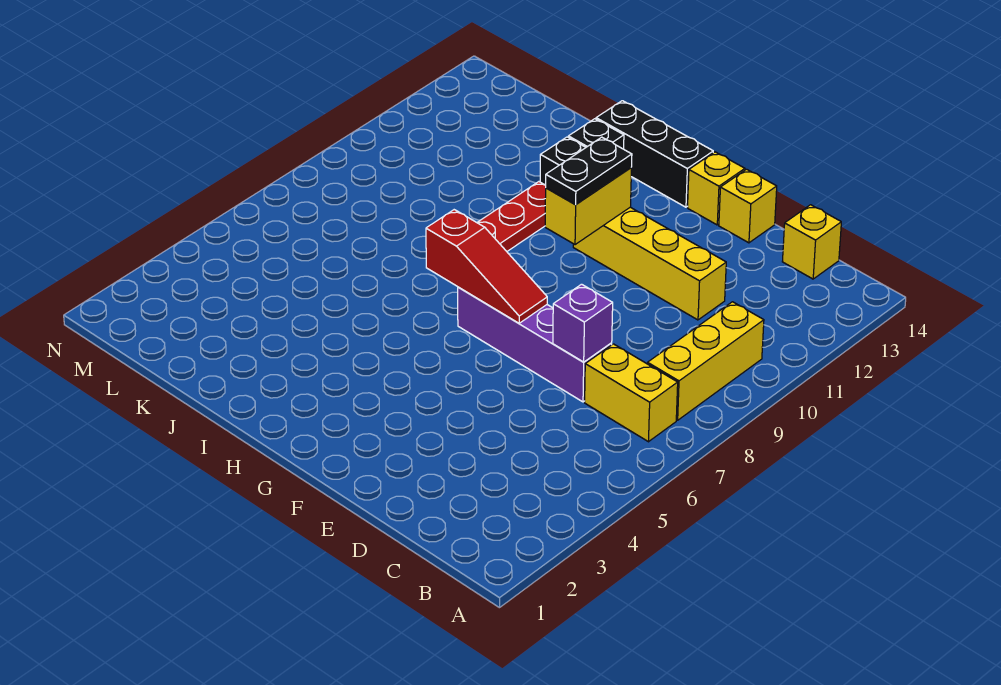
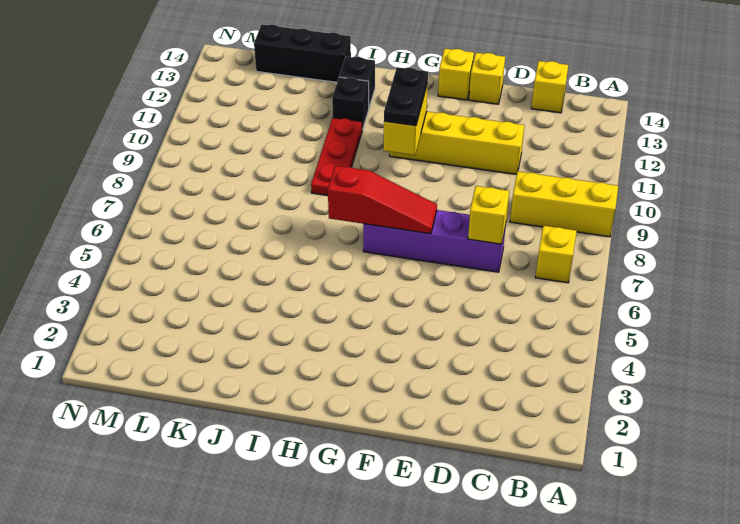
yellow brick B7:C7 level 1 -> yellow brick B7 level 1
yellow brick B8:B10 level 1 -> yellow brick A9:C9 level 1
purple brick D7 level 2 -> yellow brick D7 level 2
black brick G14:I14 level 1 -> black brick J14:L14 level 1

